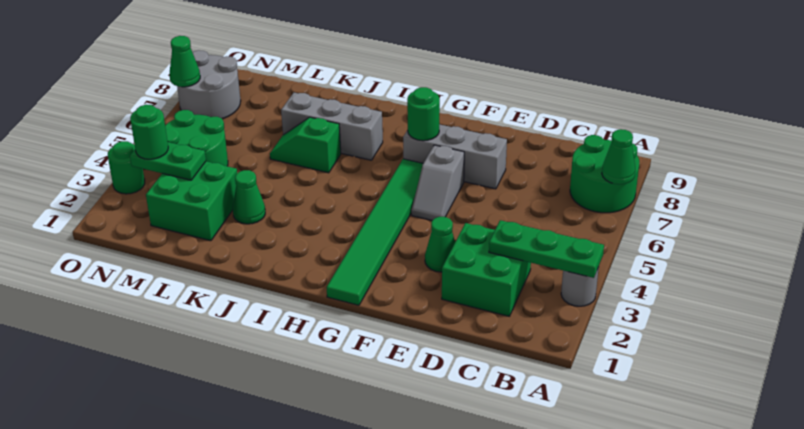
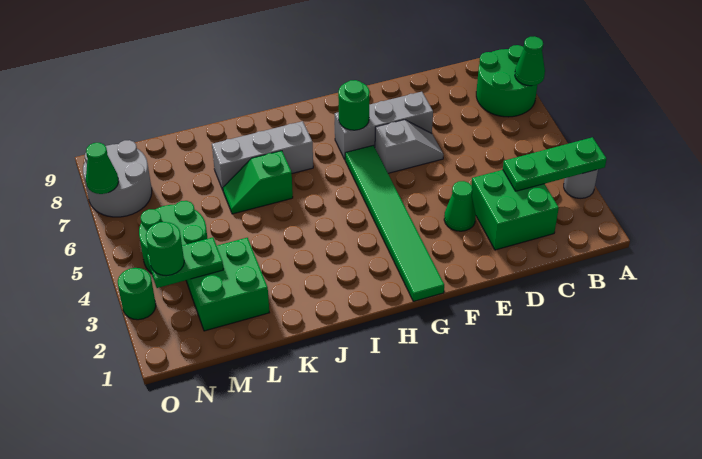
grey slope F5:F6 level 1 top 6 -> grey slope E6:F6 level 1 top F
green cone K3 level 1 -> none

